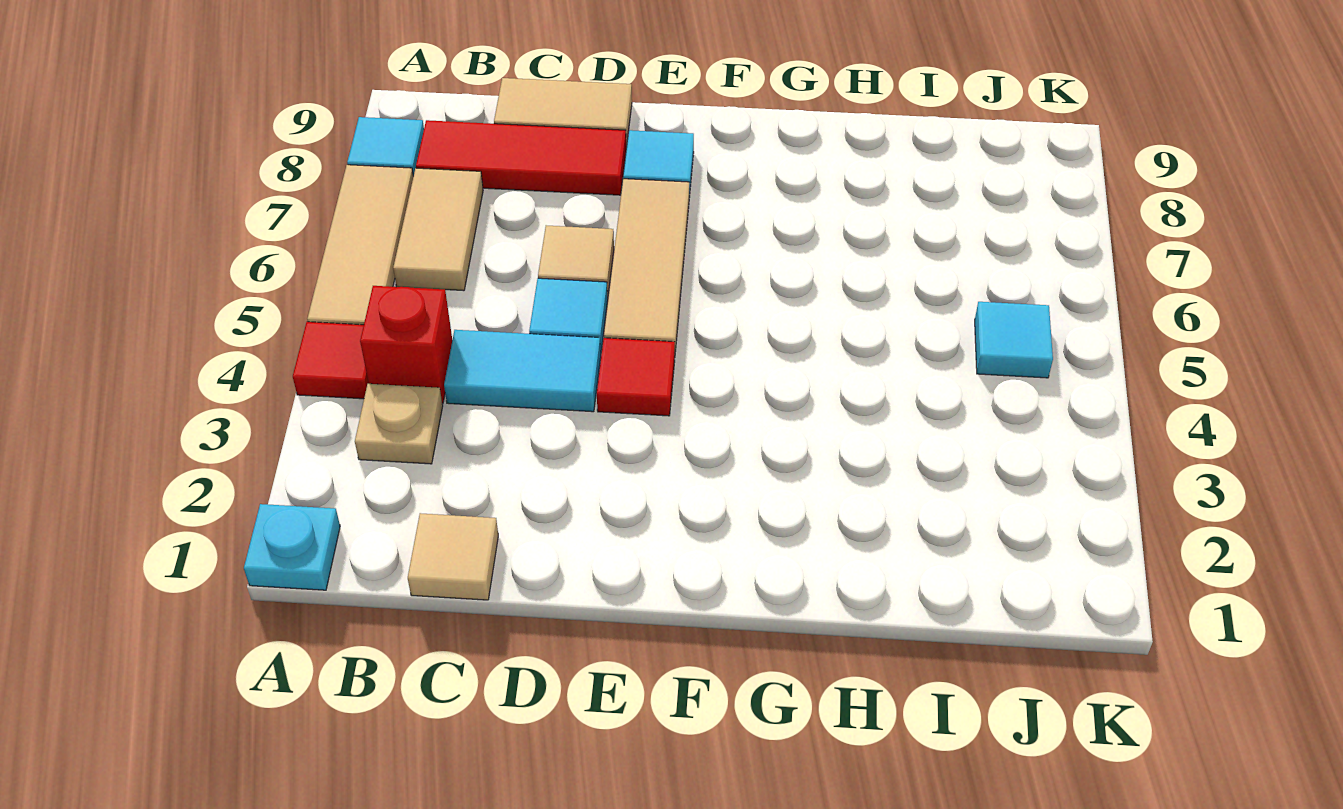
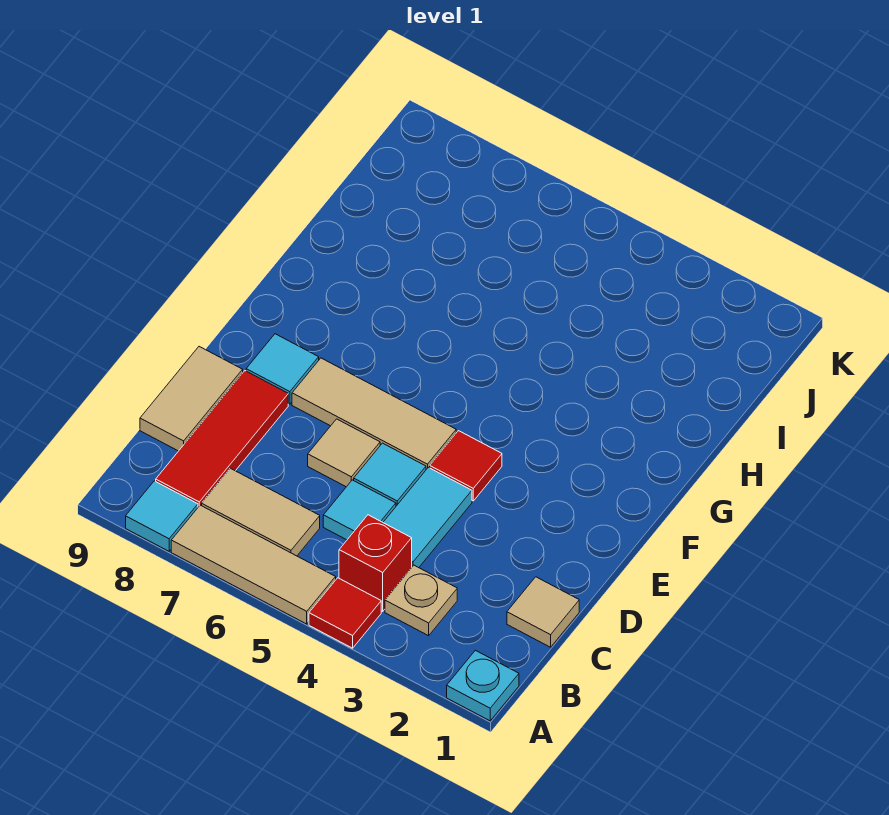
cyan tile J5 level 1 -> cyan tile C5 level 1

